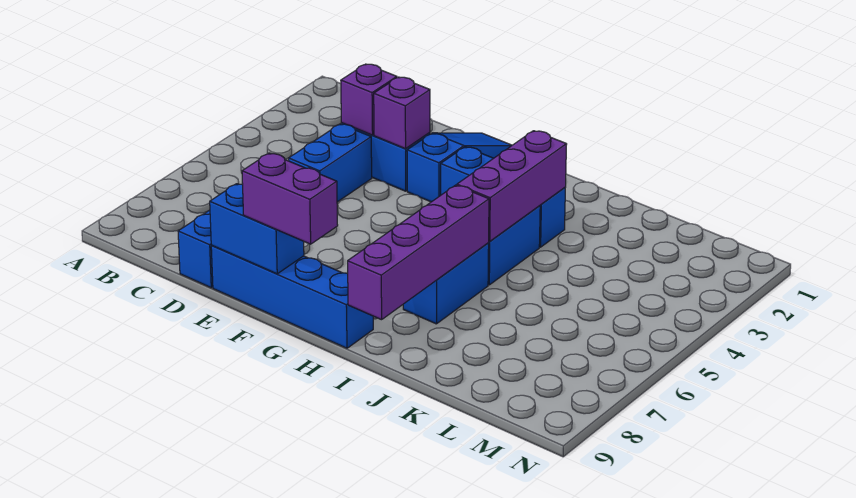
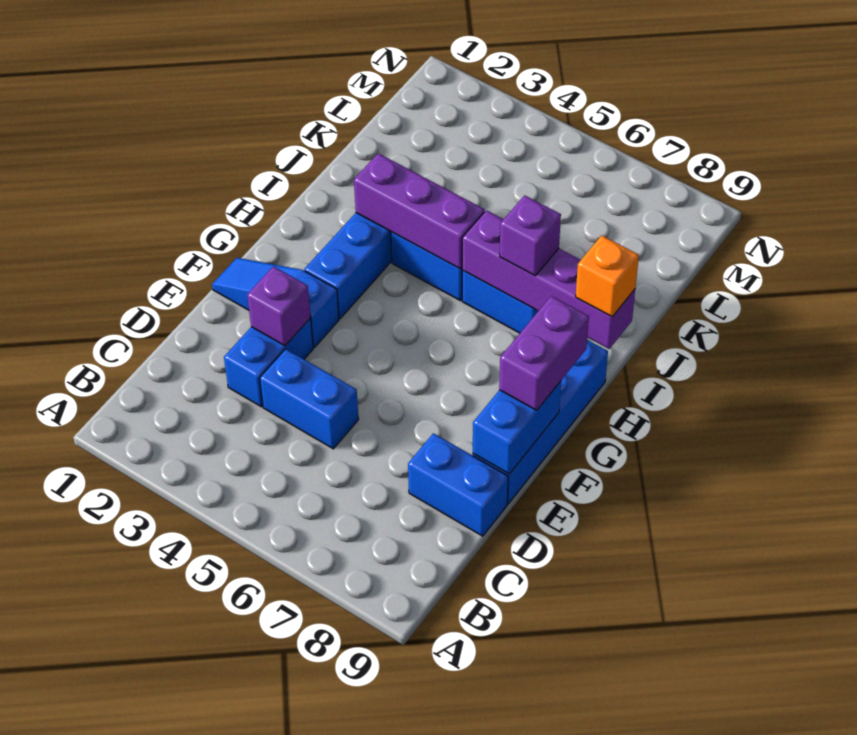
purple brick D3 level 2 -> purple brick I7 level 3
none -> orange brick I9 level 3

